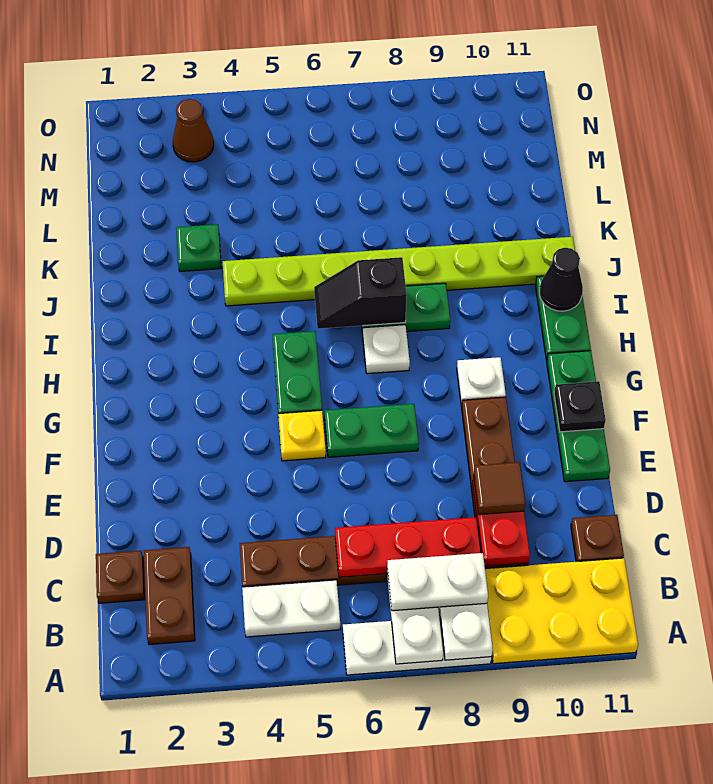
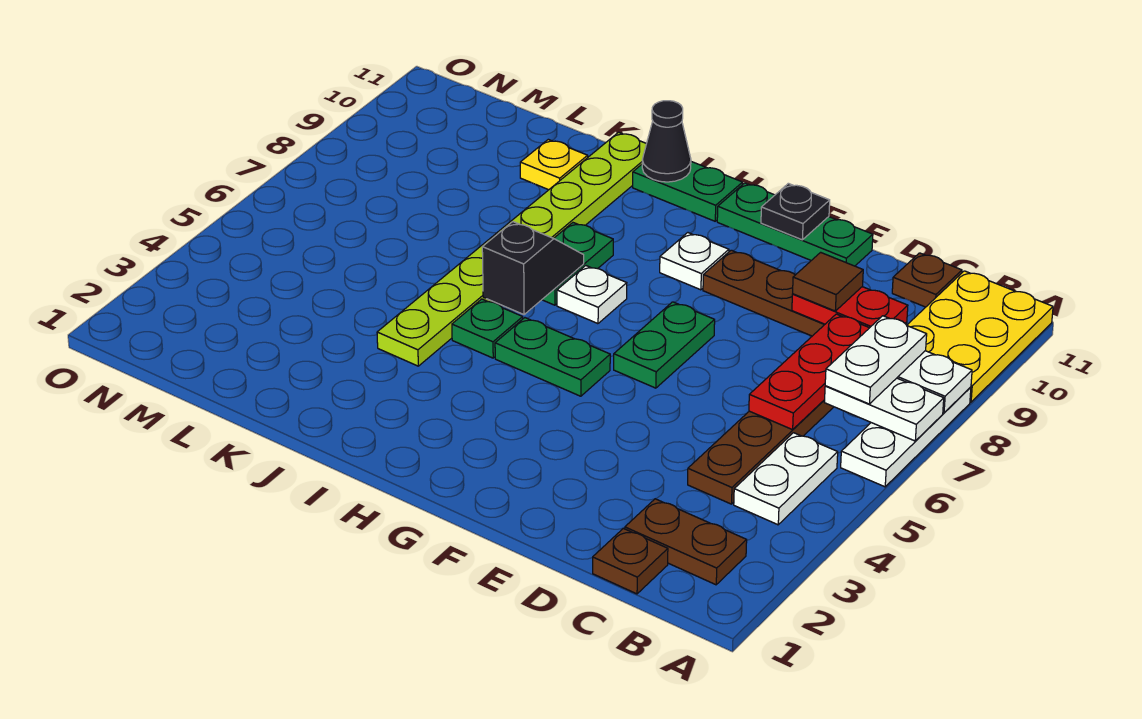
yellow plate F5 level 1 -> yellow plate K10 level 1
black slope I6:I7 level 2 top 7 -> black slope I6:I7 level 2 top 6
green plate K3 level 1 -> green plate I5 level 1
brown cone N3 level 1 -> none

